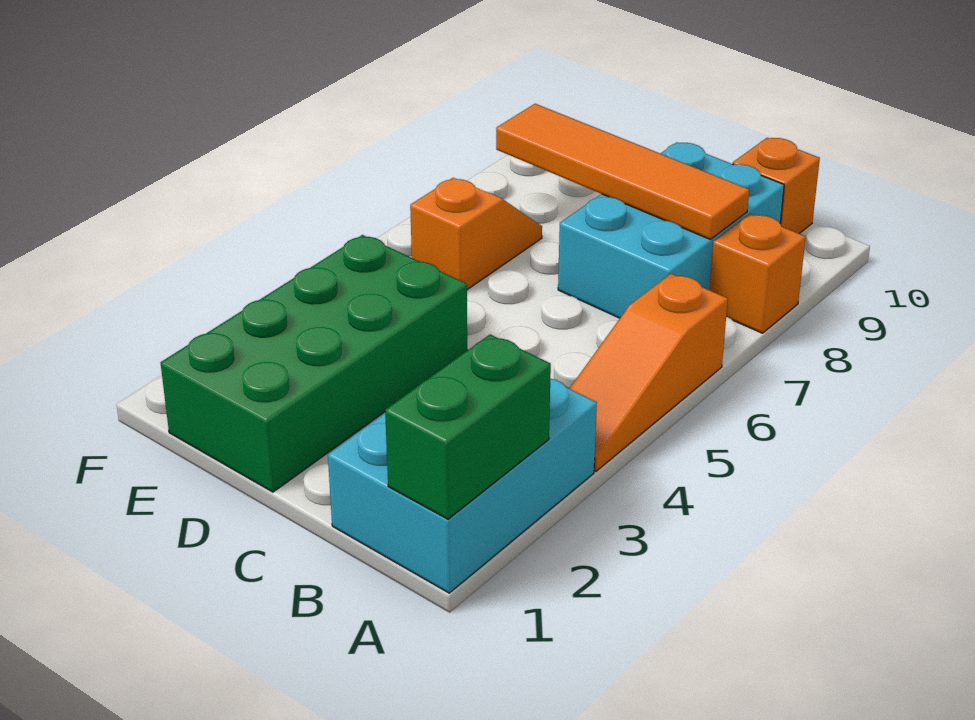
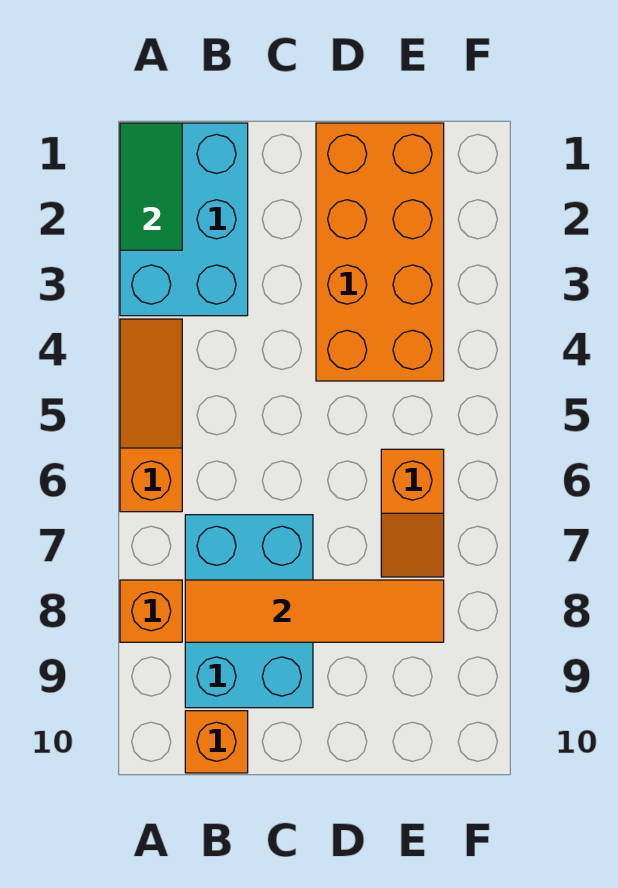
green brick A1:A2 level 2 -> green tile A1:A2 level 2
green brick D1:E4 level 1 -> orange brick D1:E4 level 1

